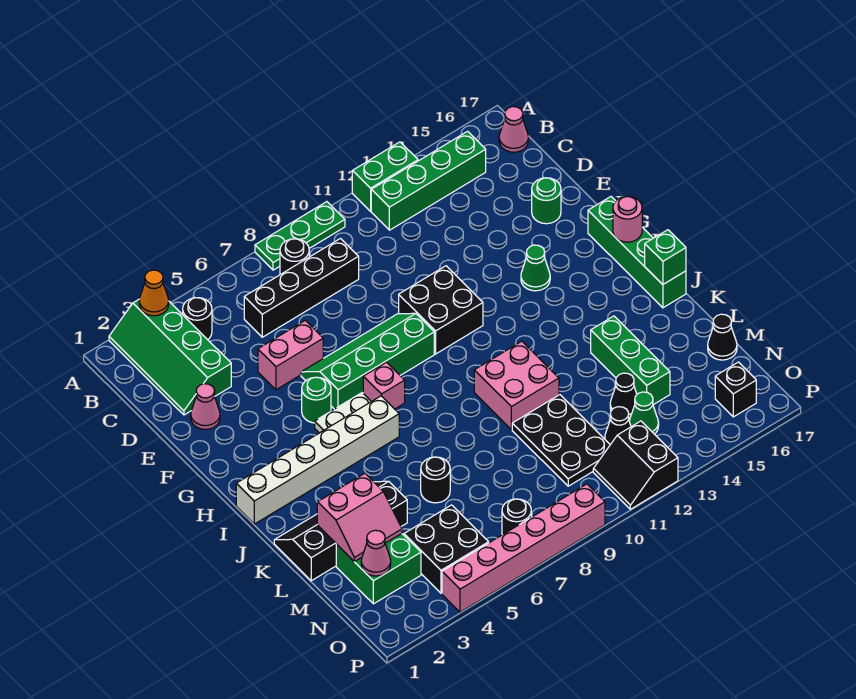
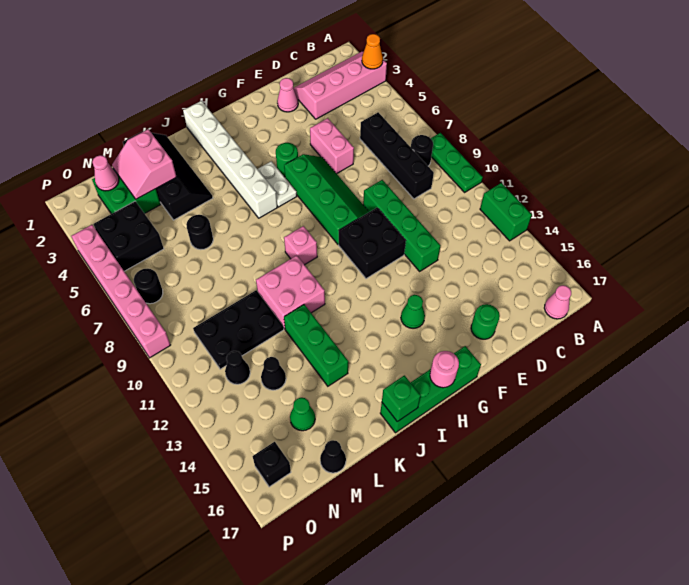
green slope A2:D3 level 1 top 3 -> pink slope A2:D3 level 1 top 3
black round brick B4 level 1 -> none
green brick B12:B15 level 1 -> green brick E9:E12 level 1
pink brick H7 level 1 -> pink brick I9 level 1
green brick K14:M14 level 1 -> green brick K12:K14 level 1
green cone N13 level 1 -> green cone M15 level 1
black slope O11:P12 level 1 top 12 -> none

